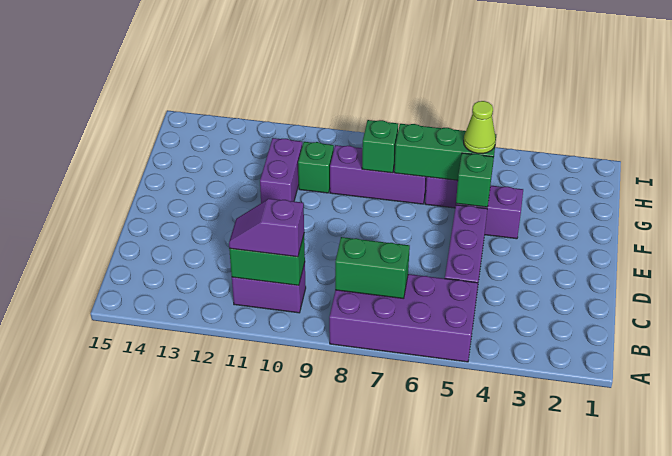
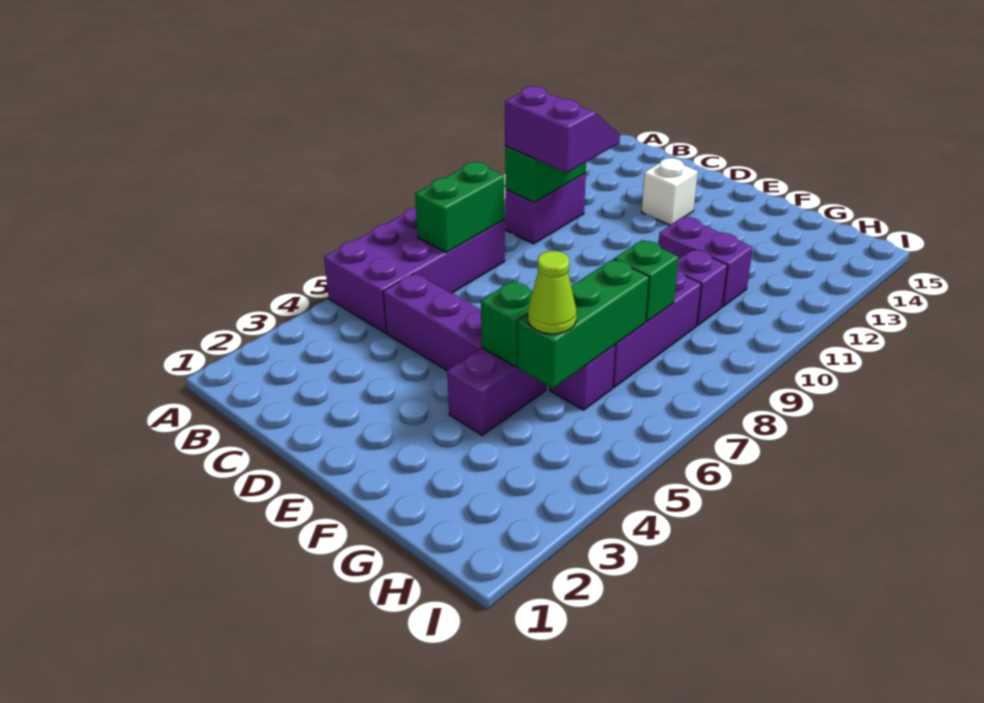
purple slope B10:B11 level 3 top 10 -> purple slope B10:C11 level 3 top 10
none -> white brick D13 level 1
green brick G10 level 1 -> purple brick G10 level 1

